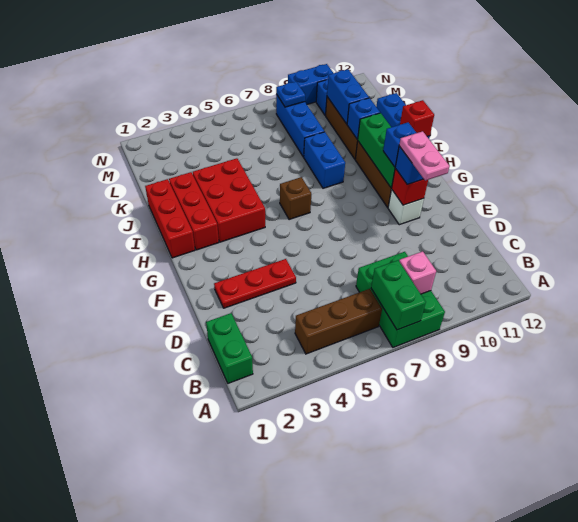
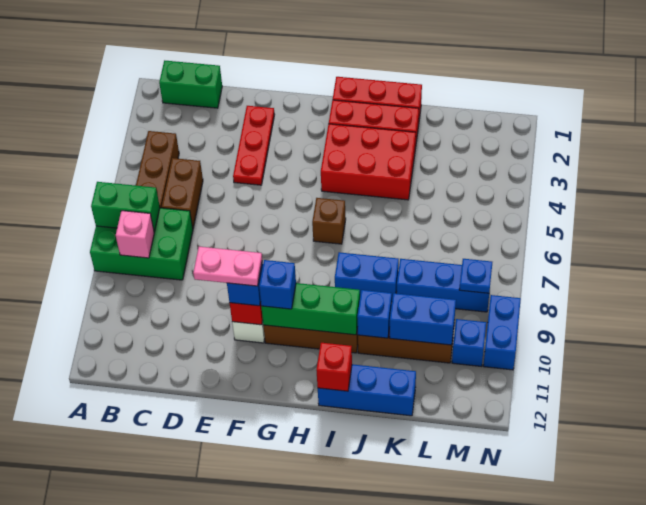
none -> brown brick C5:C6 level 1

